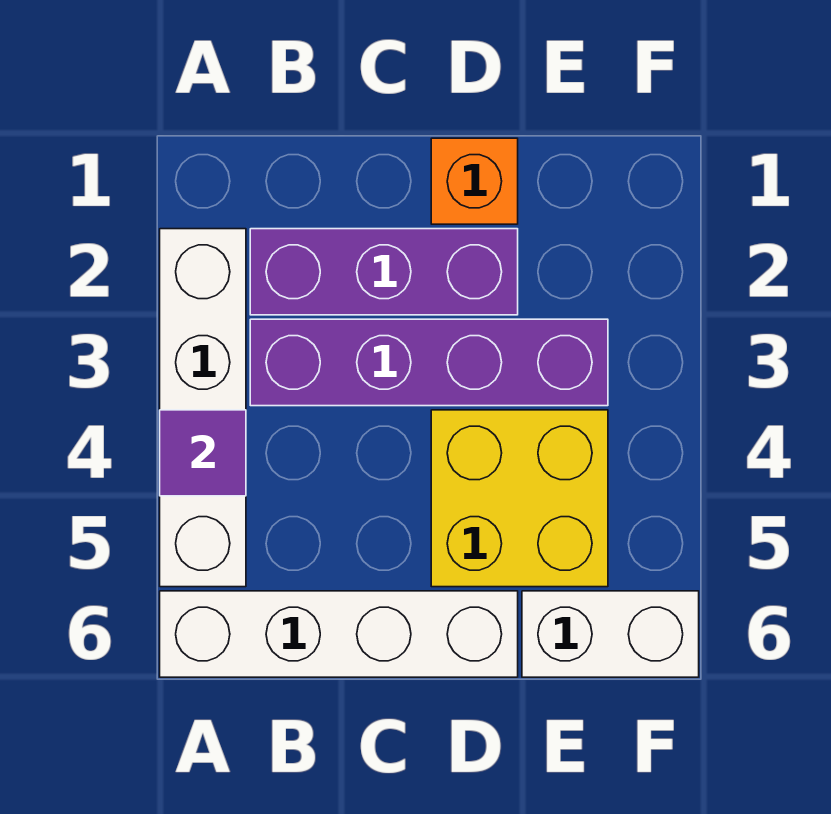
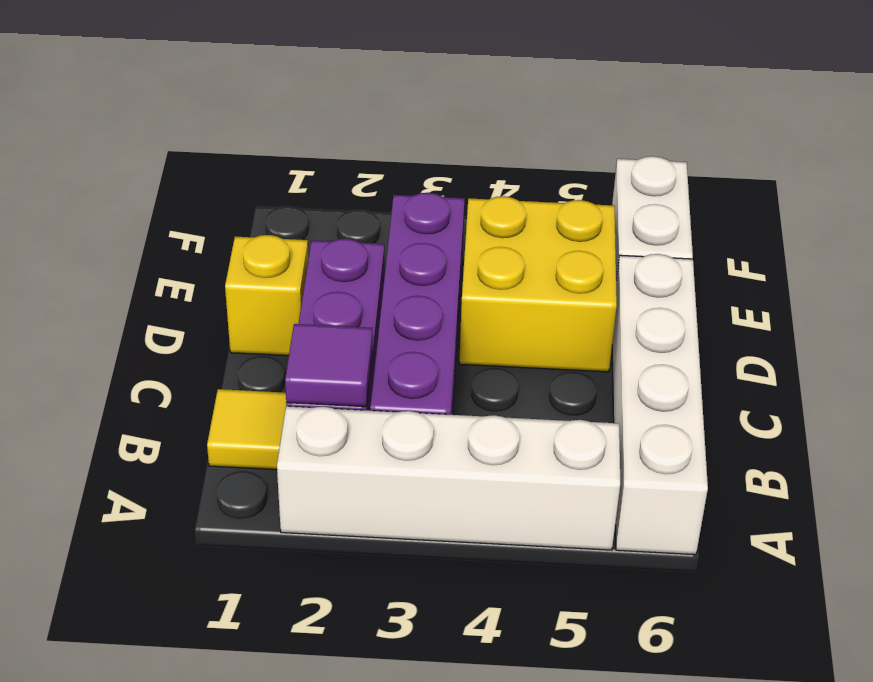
purple tile A4 level 2 -> purple tile B2 level 2
none -> yellow tile B1 level 1
orange brick D1 level 1 -> yellow brick D1 level 1

